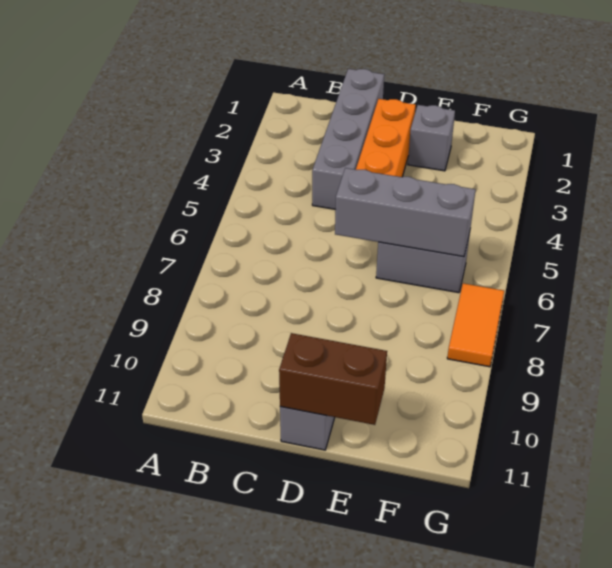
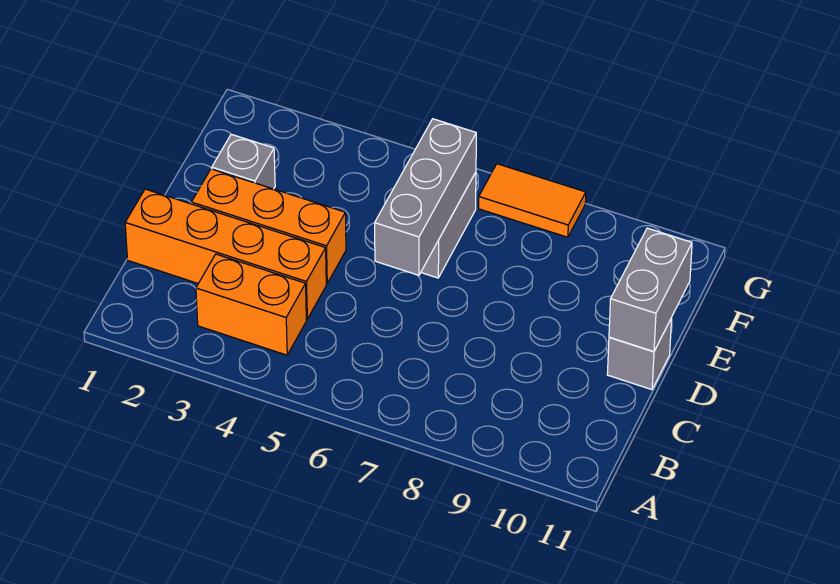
none -> orange brick B3:B4 level 1
grey brick C1:C4 level 1 -> orange brick C1:C4 level 1
brown brick D11:E11 level 2 -> grey brick D11:E11 level 2

